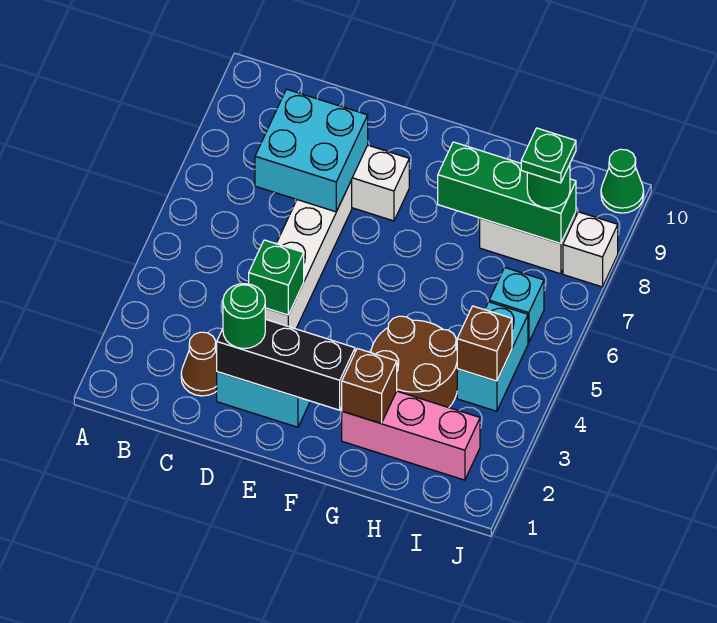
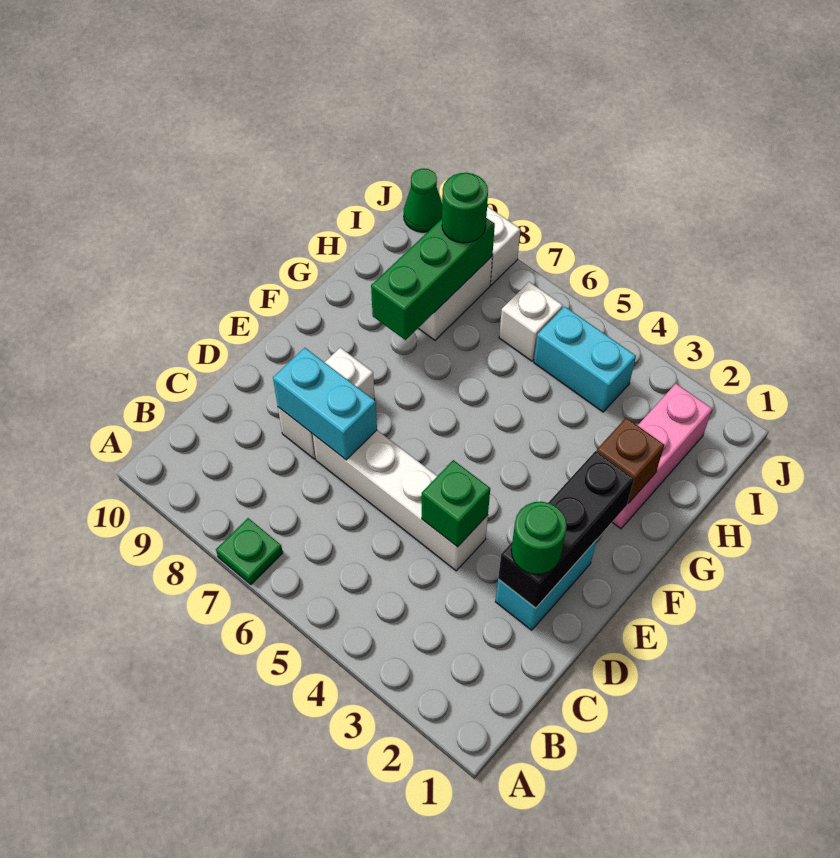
brown cone C2 level 1 -> none
cyan brick C7:D8 level 2 -> cyan brick D7:D8 level 2
brown round brick G3:H4 level 1 -> none
brown brick I4 level 2 -> none
cyan brick I6 level 1 -> white brick I6 level 1
green plate I8 level 4 -> green plate A7 level 1

